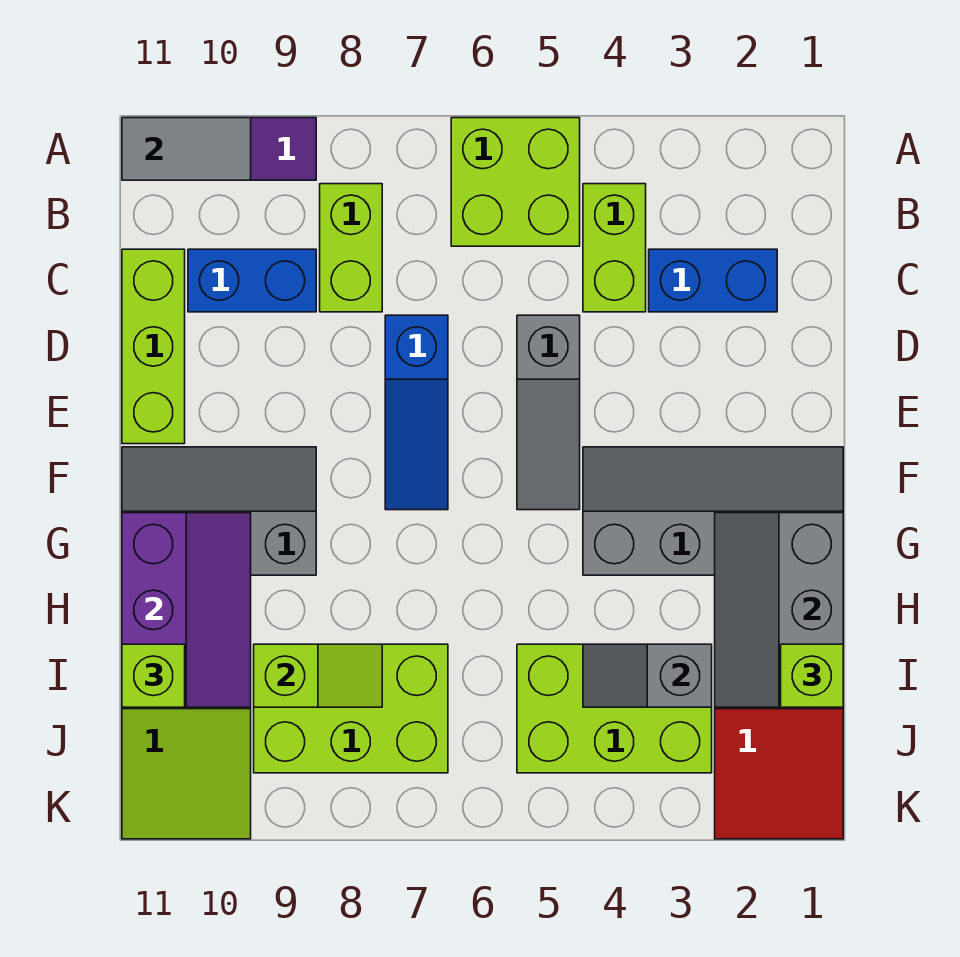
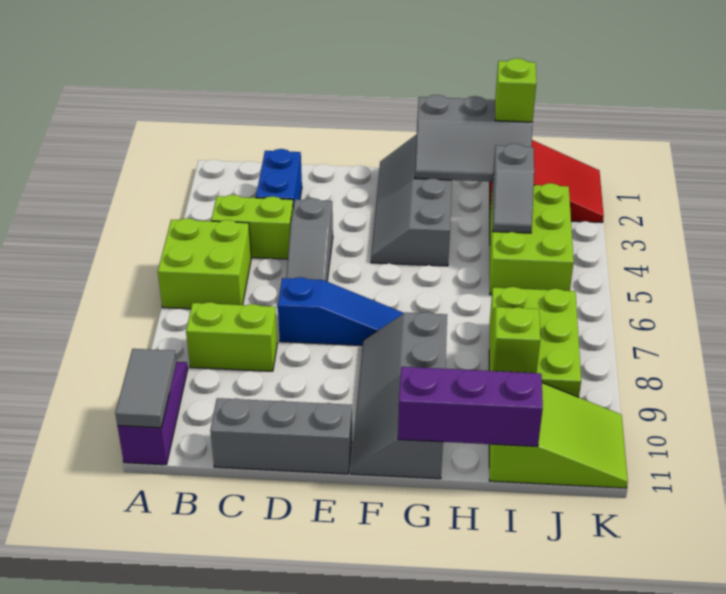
blue brick C9:C10 level 1 -> none
lime brick C11:E11 level 1 -> grey brick C11:E11 level 1
grey slope D5:F5 level 1 top D -> grey slope D4:D6 level 1 top 4
grey slope F9:G11 level 1 top G -> grey slope F8:G11 level 1 top G
lime brick I11 level 3 -> none

